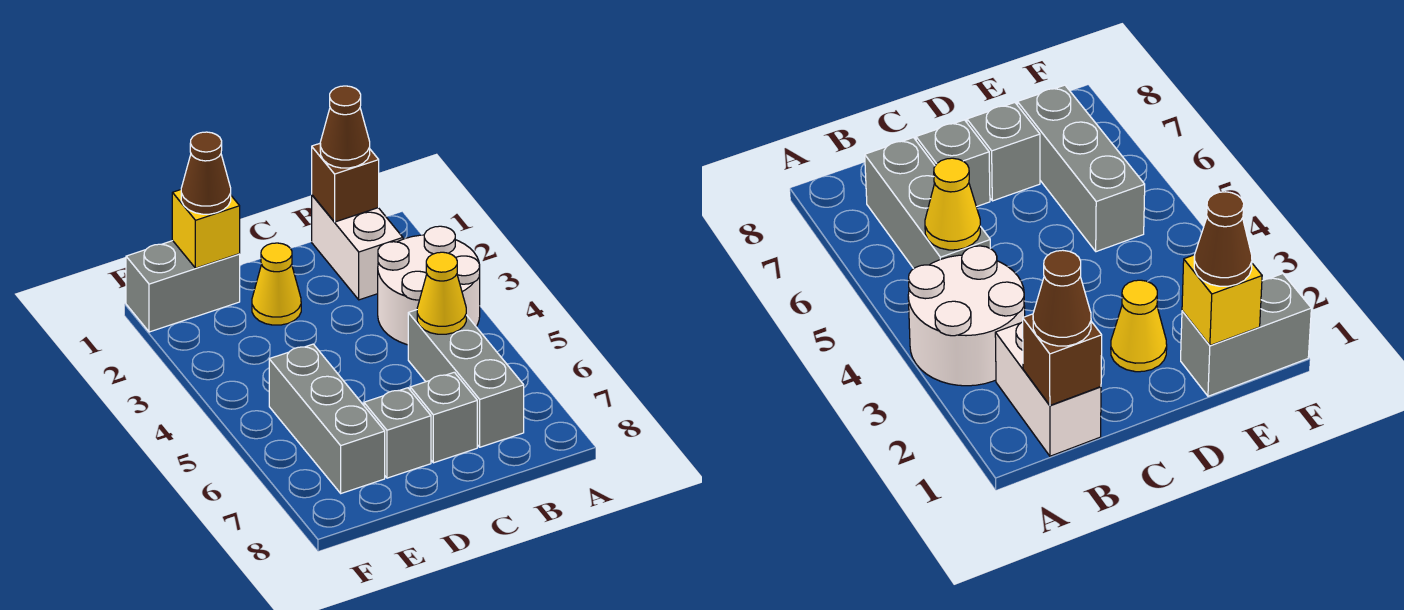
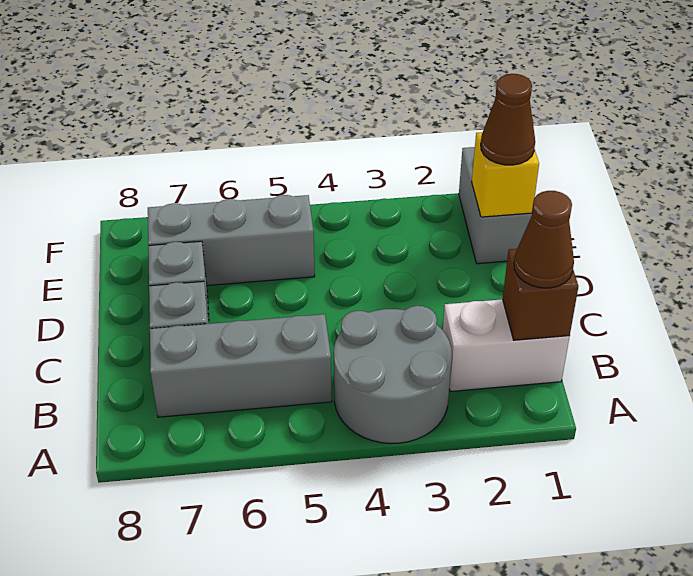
white round brick A3:B4 level 1 -> grey round brick A3:B4 level 1
yellow cone B5 level 2 -> none
yellow cone D2 level 1 -> none

